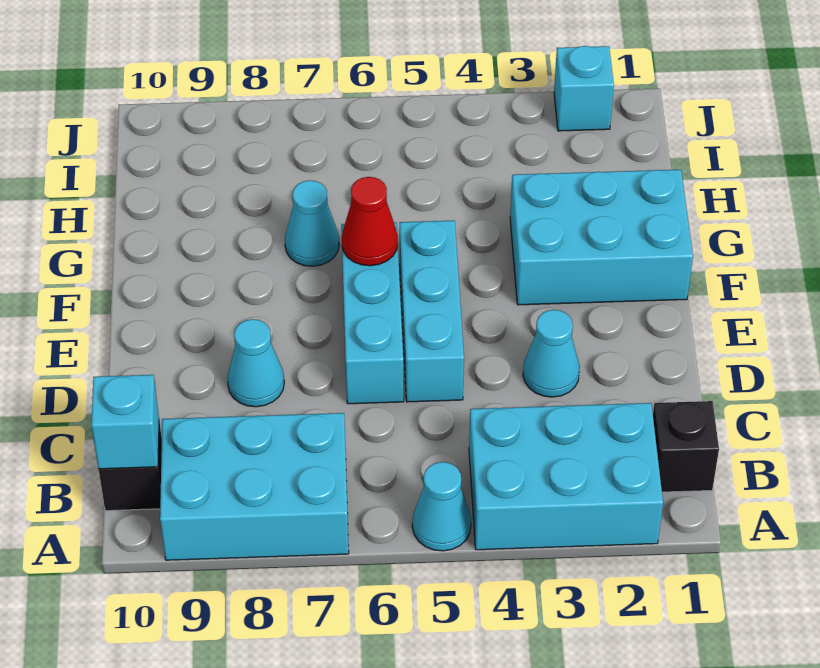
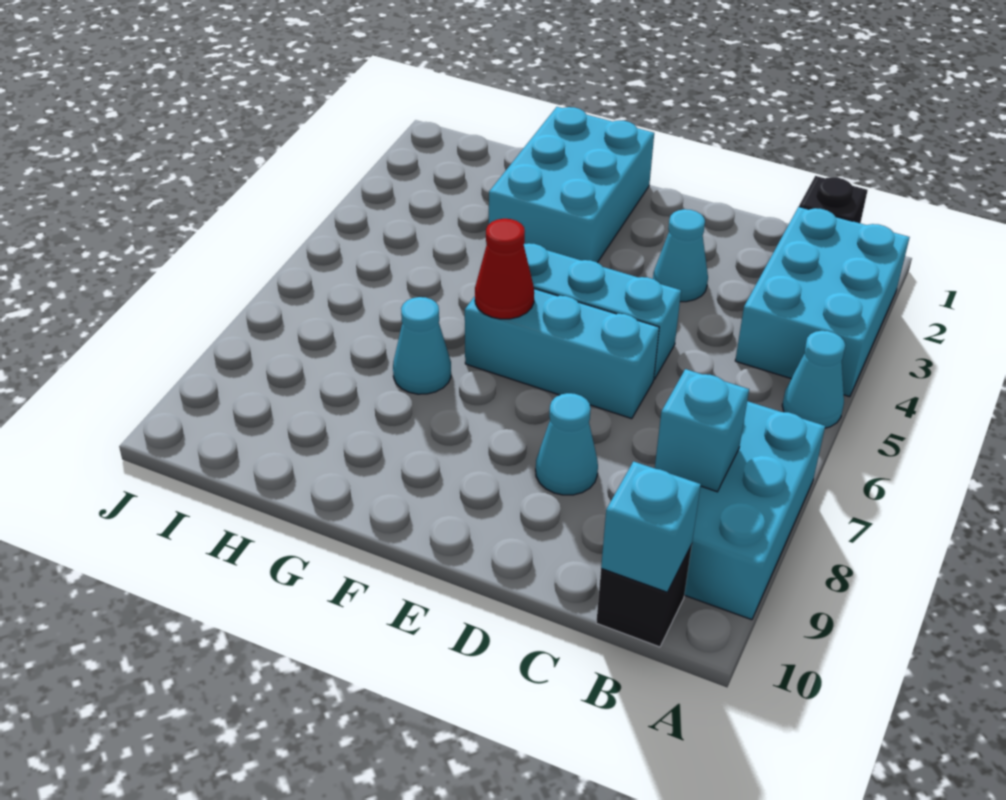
cyan brick J2 level 1 -> cyan brick B8 level 2

